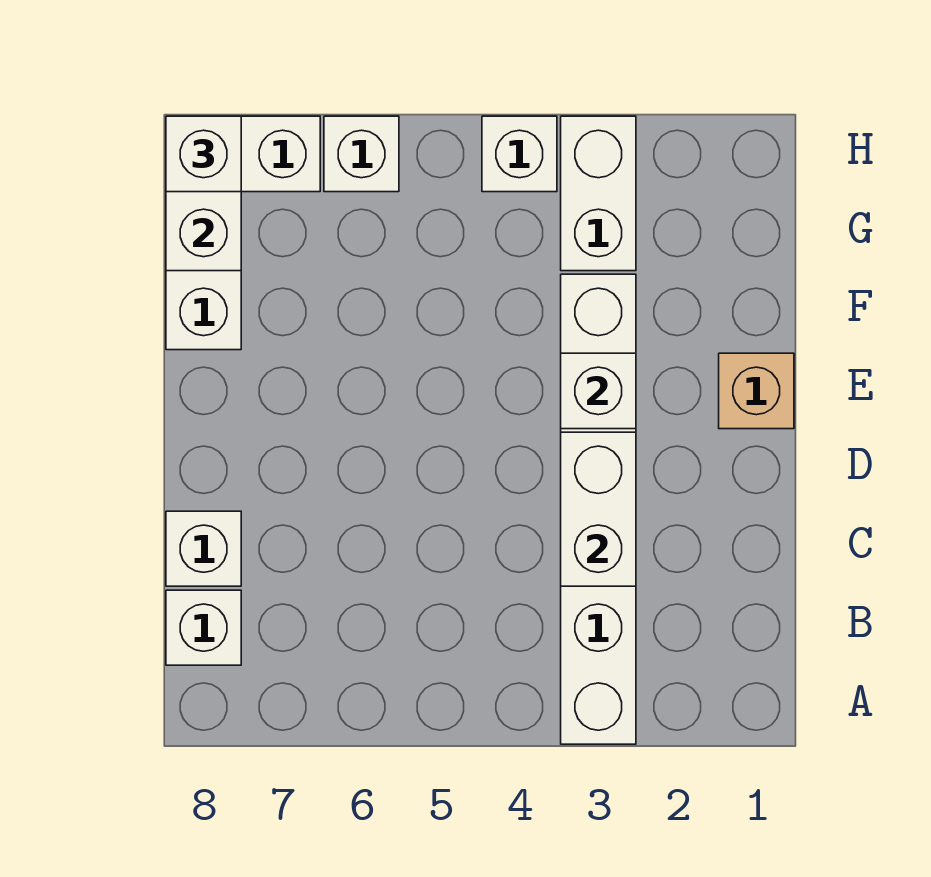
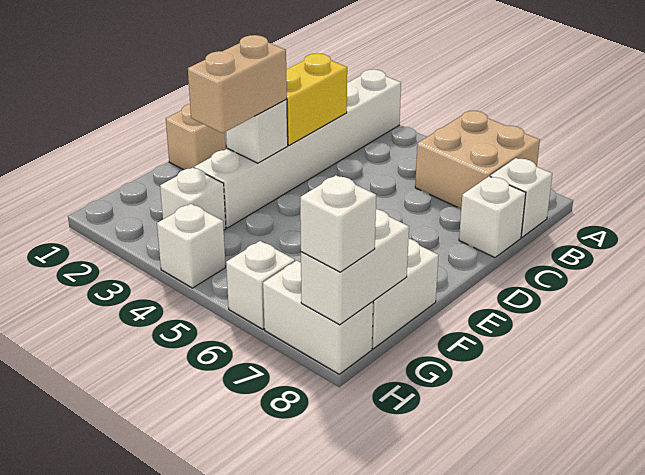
none -> tan brick A6:B7 level 1
white brick C3:D3 level 2 -> yellow brick C3:D3 level 2
none -> tan brick E3:F3 level 3
white brick G3:H3 level 1 -> white brick G3 level 1

